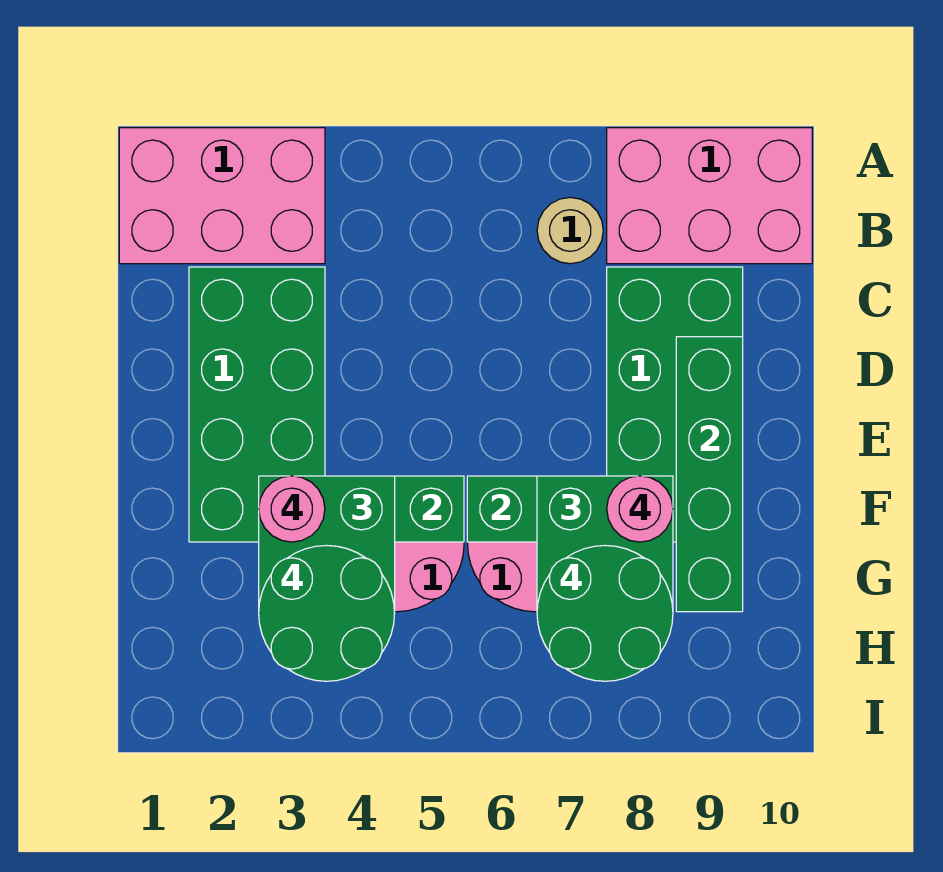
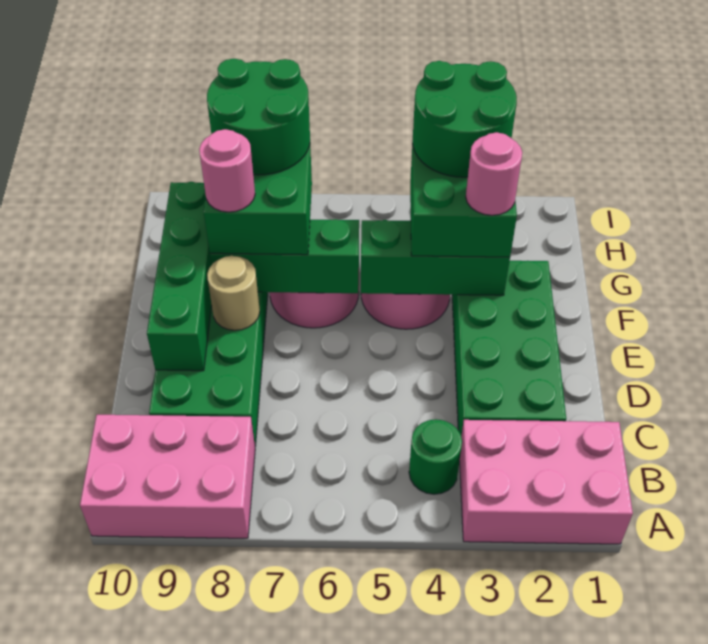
none -> green round brick B4 level 1
tan round brick B7 level 1 -> tan round brick E8 level 2

